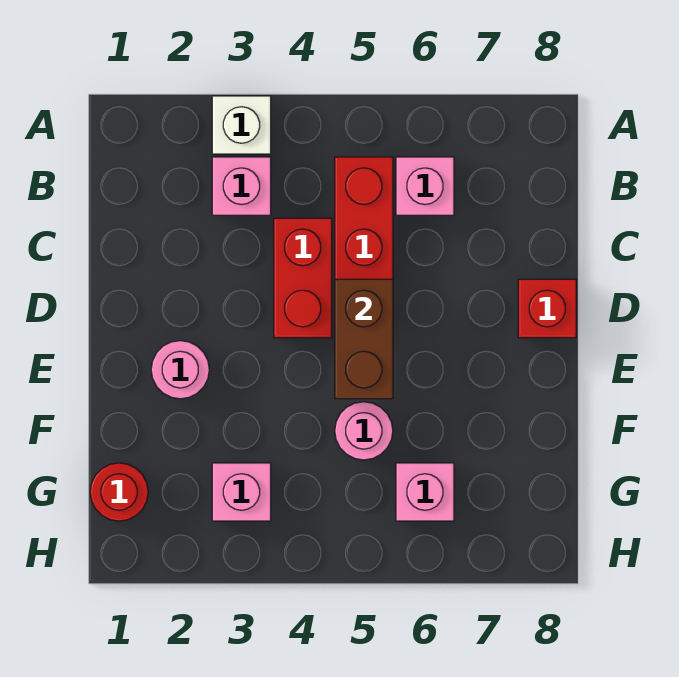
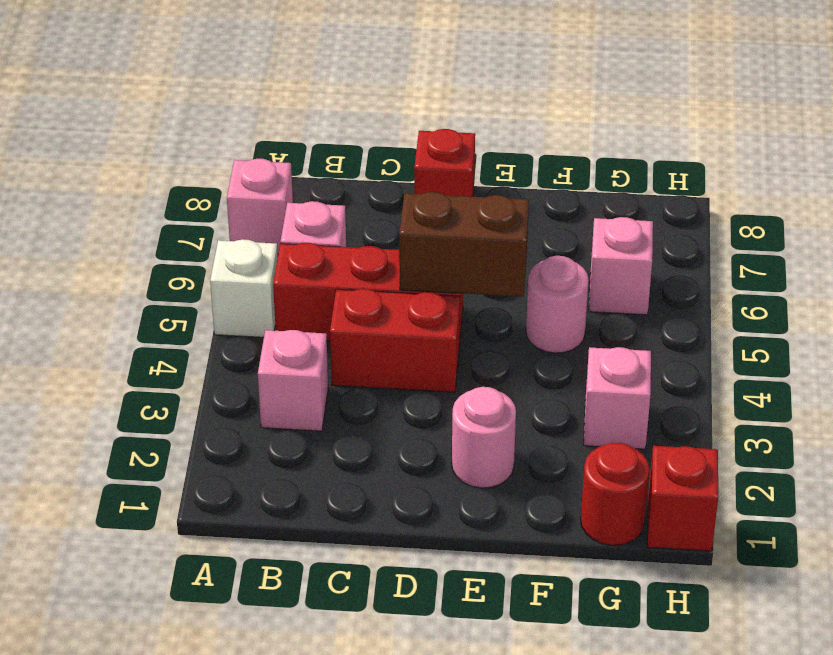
white brick A3 level 1 -> white brick A5 level 1
none -> pink brick A7 level 1
none -> red brick H1 level 1

